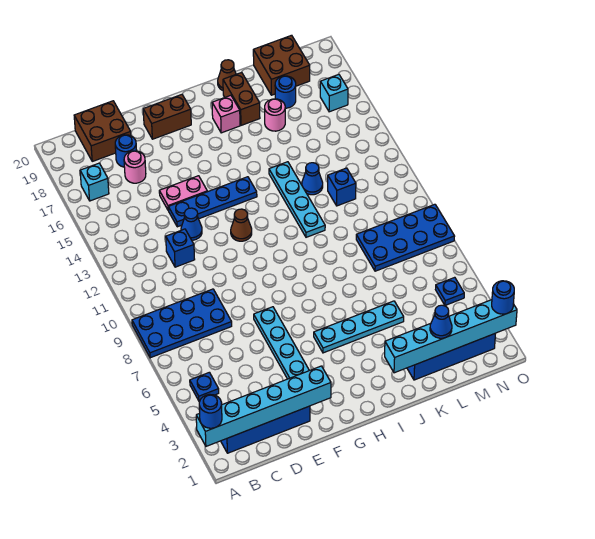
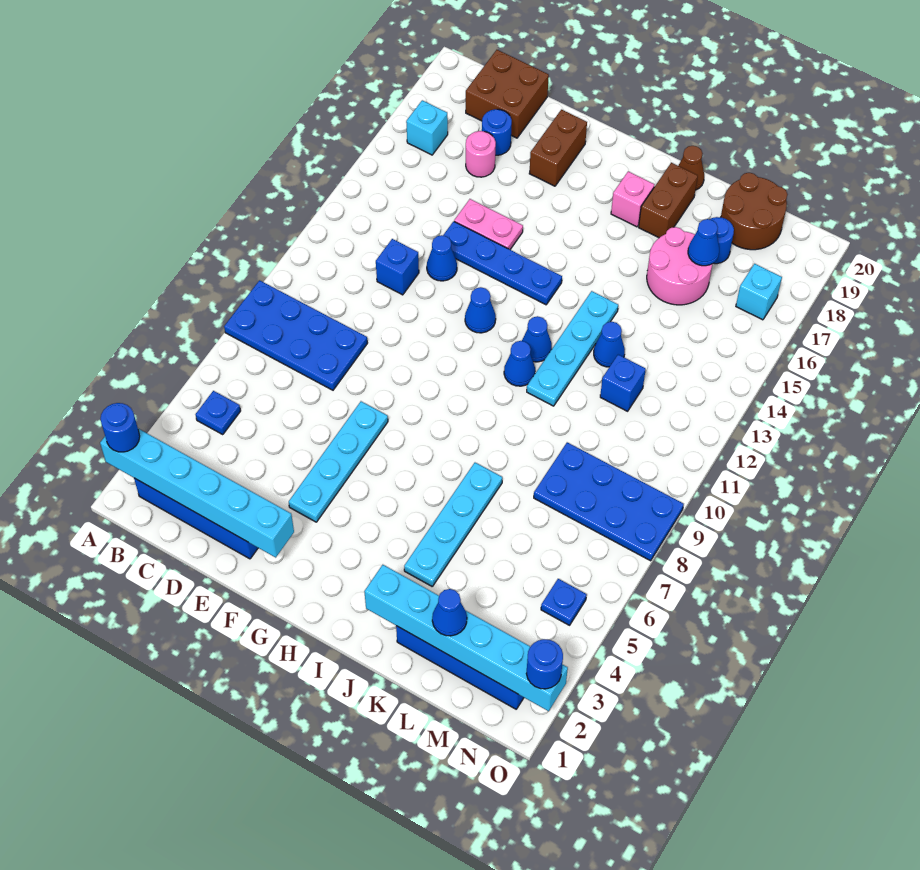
brown brick F19:G19 level 1 -> brown brick F18:F19 level 1
brown cone G12 level 1 -> blue cone G12 level 1
cyan plate H5:K5 level 1 -> cyan plate J4:J7 level 1
none -> blue cone I11 level 1
none -> blue cone I12 level 1
pink round brick K17 level 1 -> pink round brick K16:L17 level 1
none -> blue cone L17 level 2
brown brick L19:M20 level 1 -> brown round brick L19:M20 level 1

